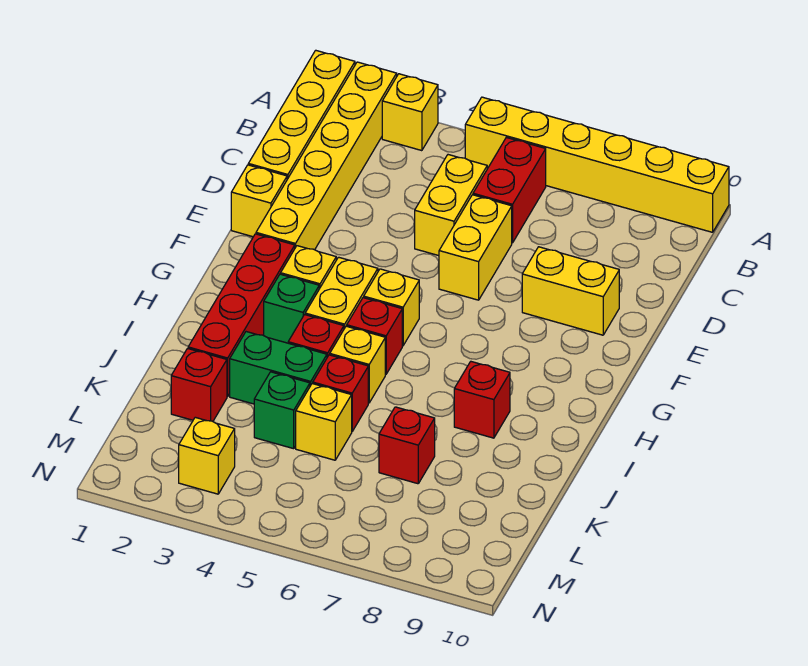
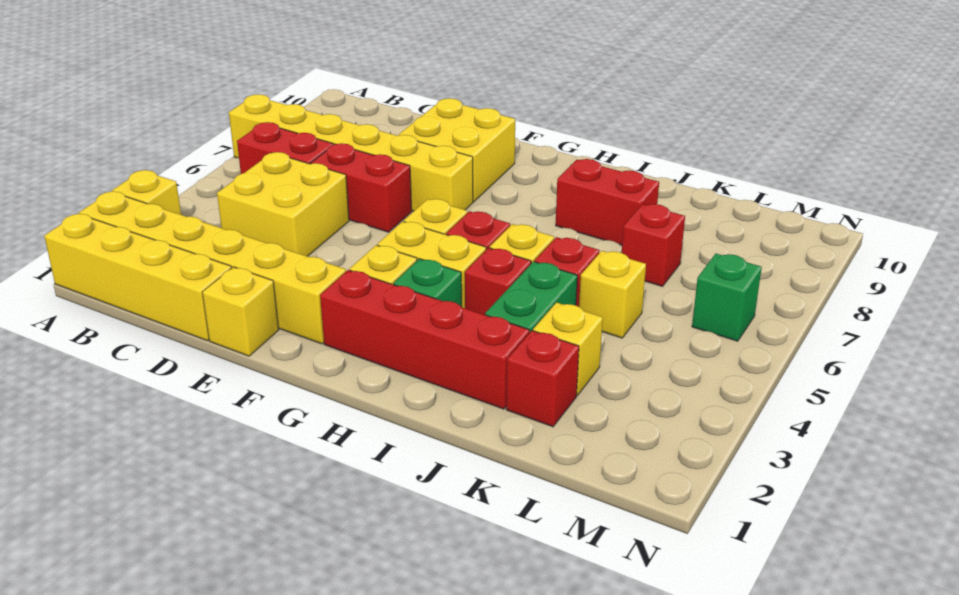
yellow brick A5:A10 level 1 -> yellow brick A7:F7 level 1
yellow brick C5:D5 level 1 -> yellow brick C4:D5 level 1
yellow brick D6:E6 level 1 -> red brick D6:E6 level 1
yellow brick E8:E9 level 1 -> yellow brick E8:F9 level 1
red brick I8 level 1 -> red brick I8:J8 level 1
green brick K4 level 1 -> green brick M6 level 1
yellow brick M3 level 1 -> yellow brick K3 level 1

